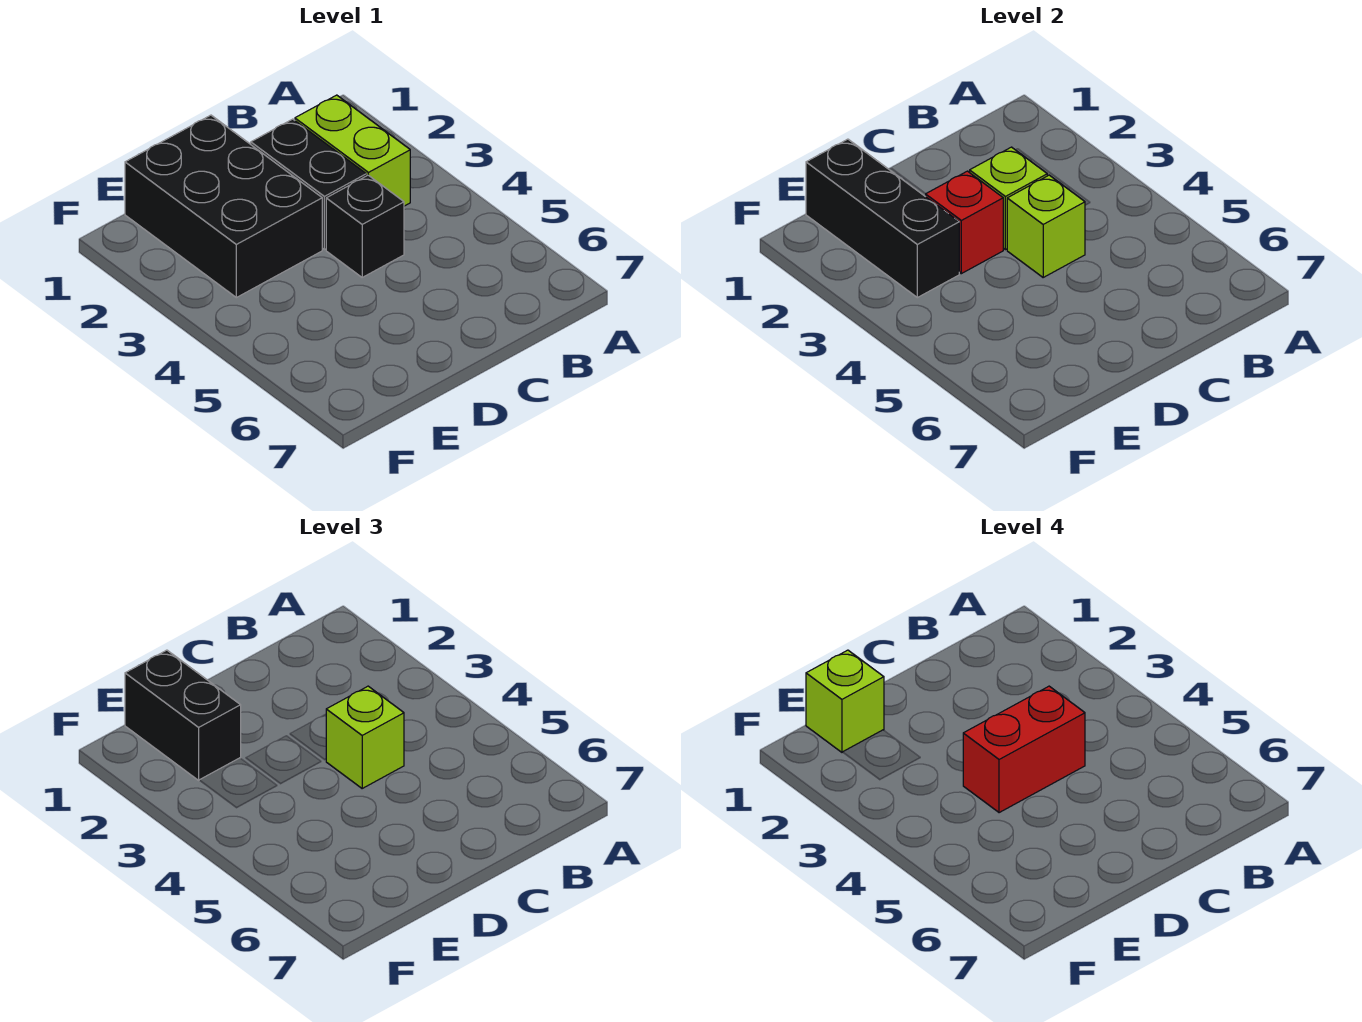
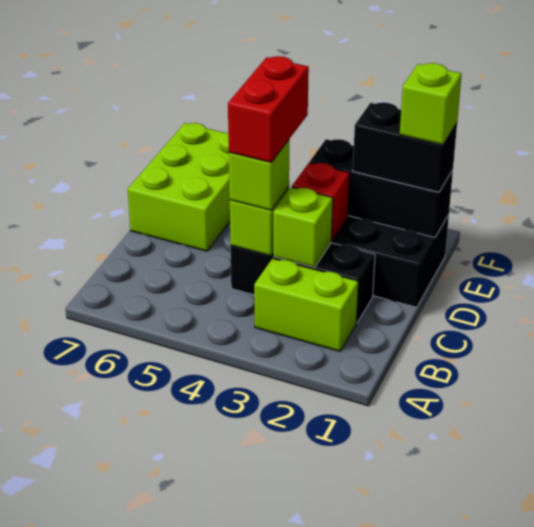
none -> lime brick D6:F7 level 1

